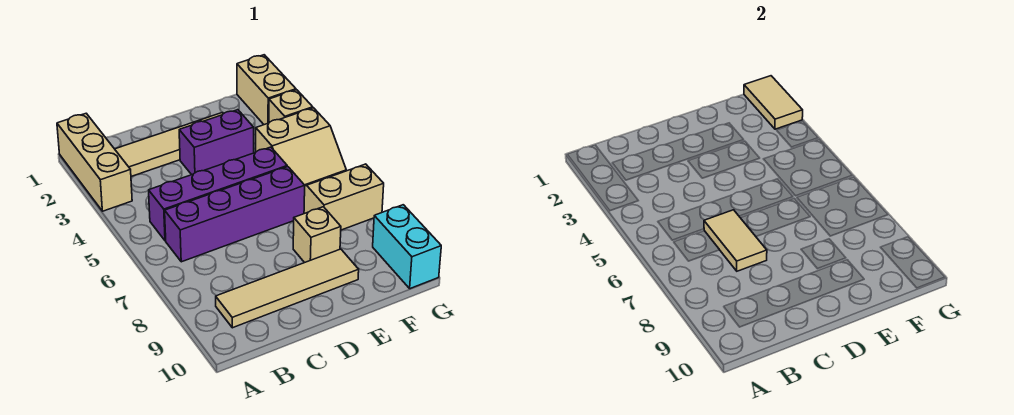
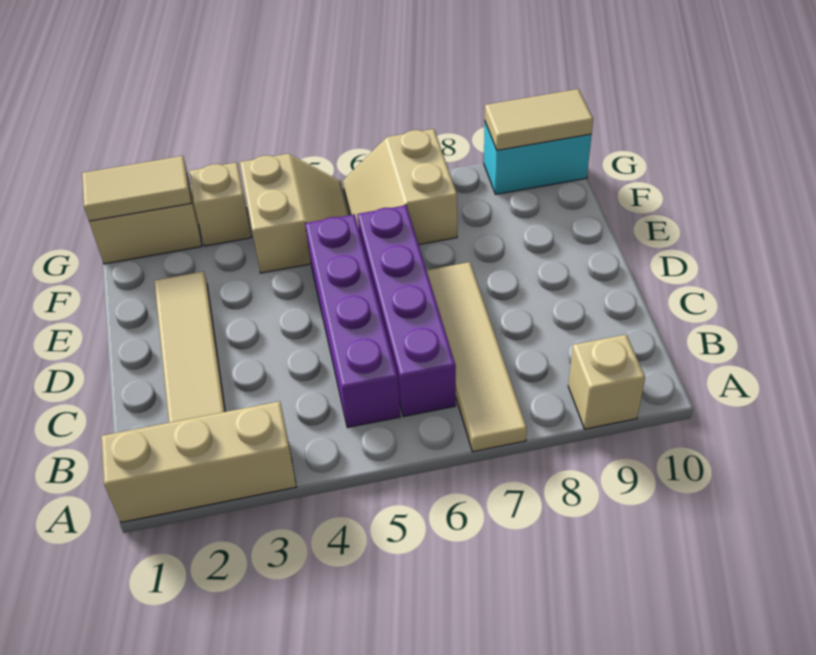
tan tile B9:E9 level 1 -> tan tile A7:D7 level 1
tan tile C6:C7 level 2 -> tan tile G9:G10 level 2
purple brick D3:E3 level 1 -> none
tan brick E8 level 1 -> tan brick A9 level 1

